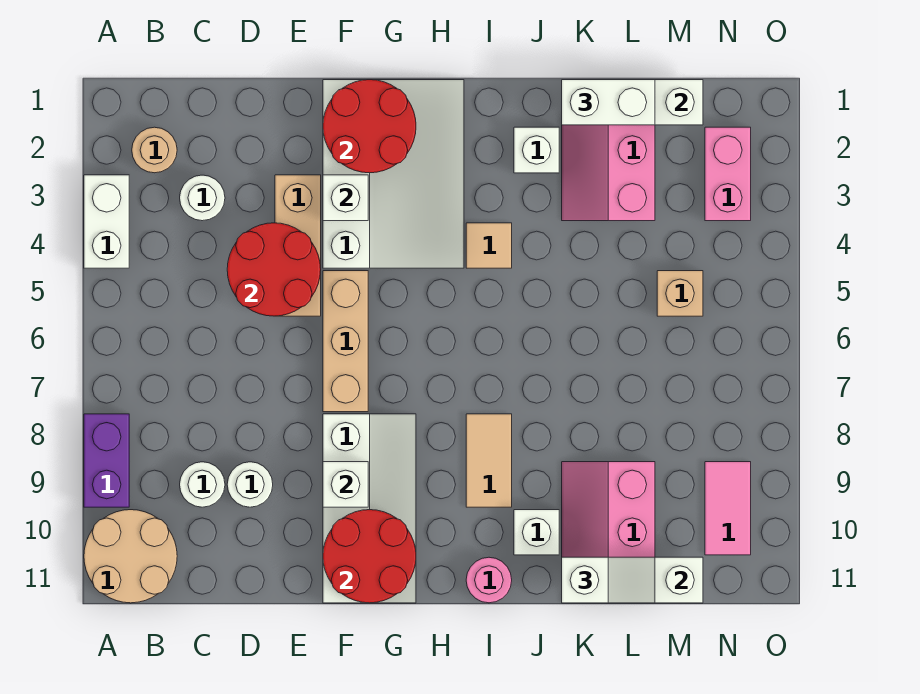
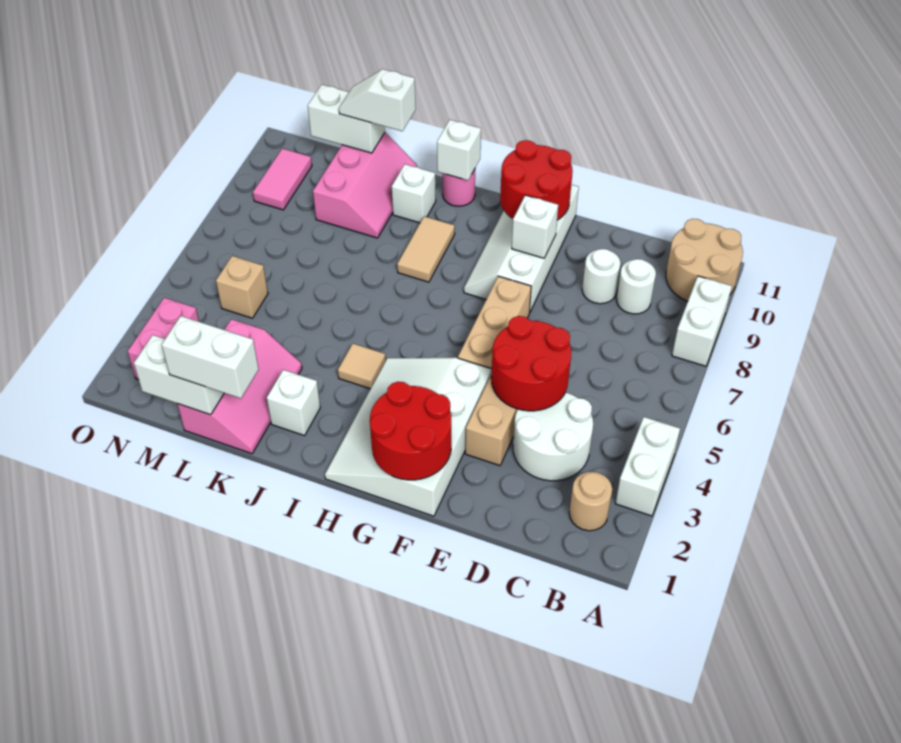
purple brick A8:A9 level 1 -> white brick A8:A9 level 1
white round brick C3 level 1 -> white round brick C3:D4 level 1
white brick F3 level 2 -> white brick I11 level 2

